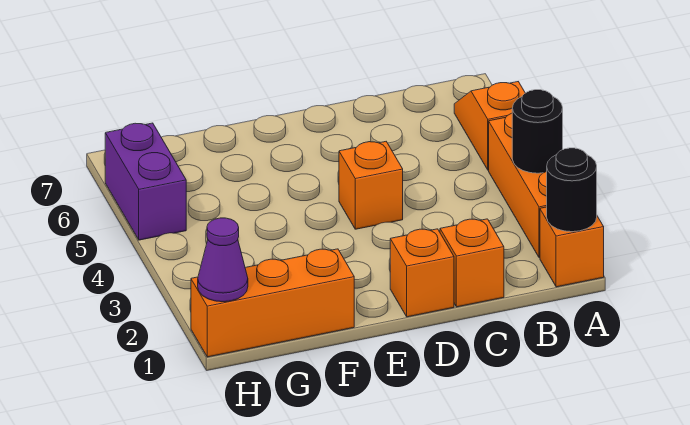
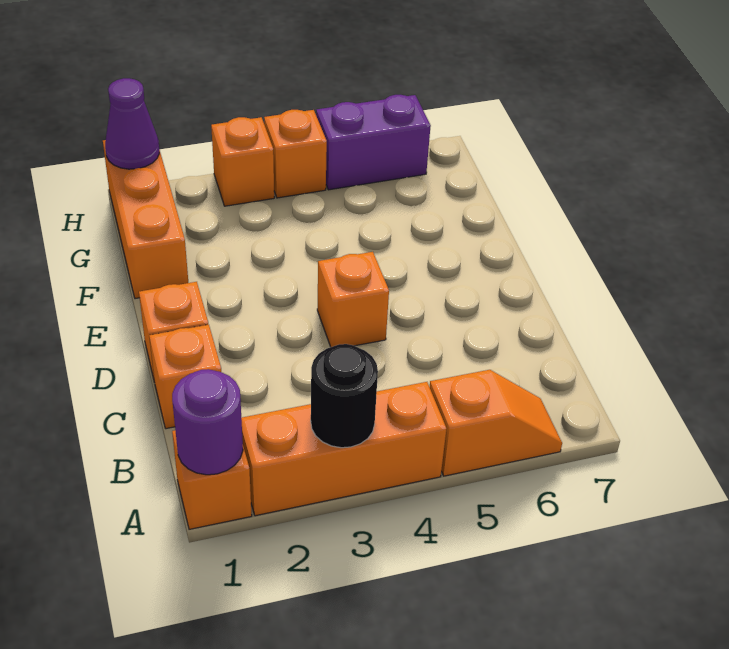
black round brick A1 level 2 -> purple round brick A1 level 2
none -> orange brick H3 level 1
none -> orange brick H4 level 1

